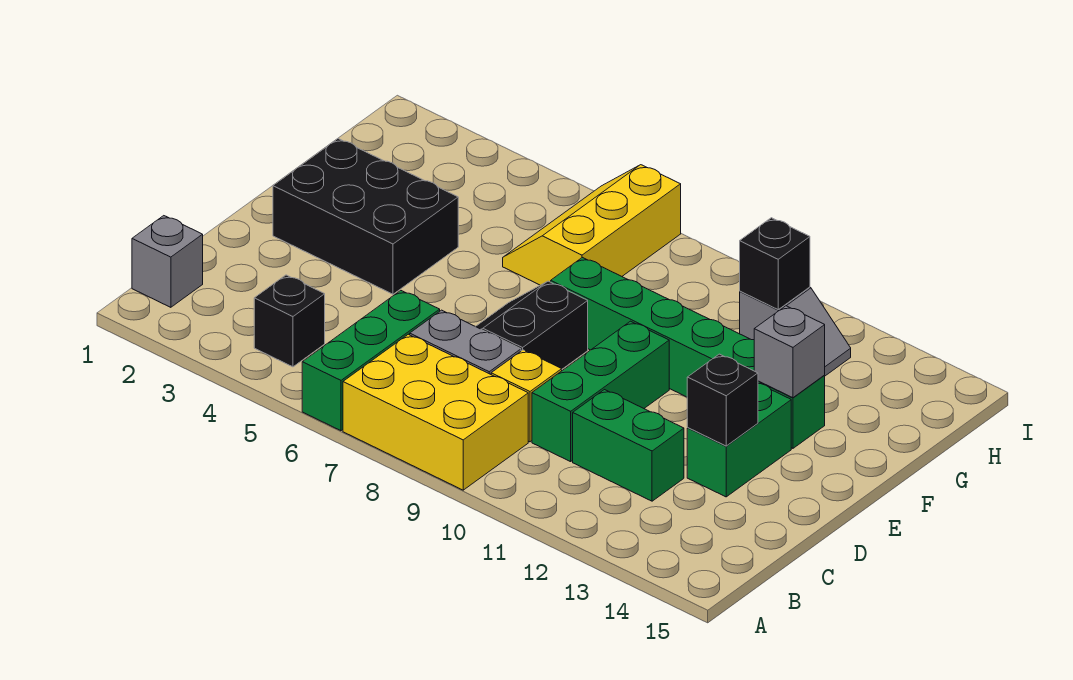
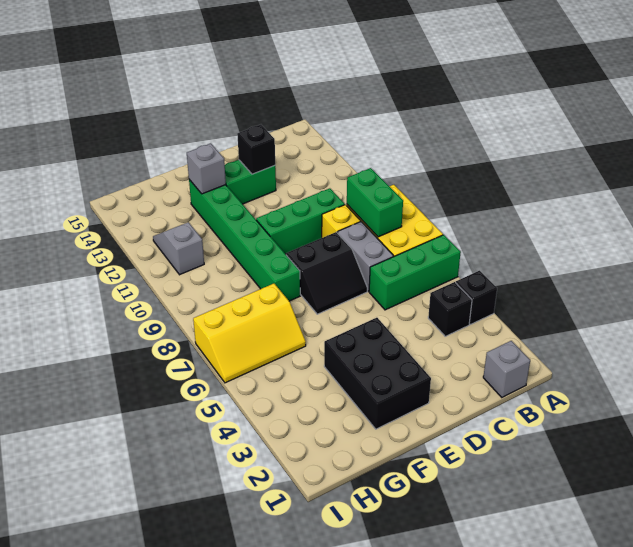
green brick C11:C12 level 1 -> green brick B8:B9 level 2
black brick H11 level 2 -> black brick A4 level 1

